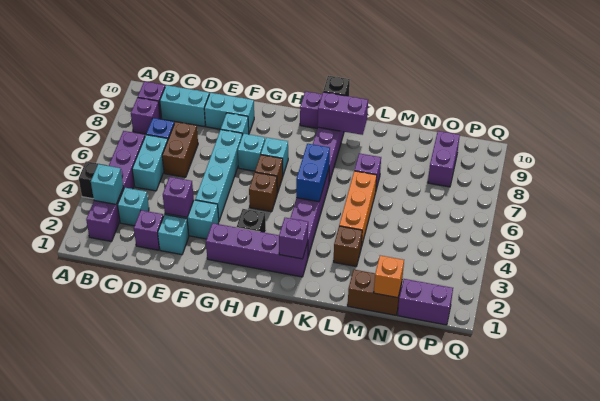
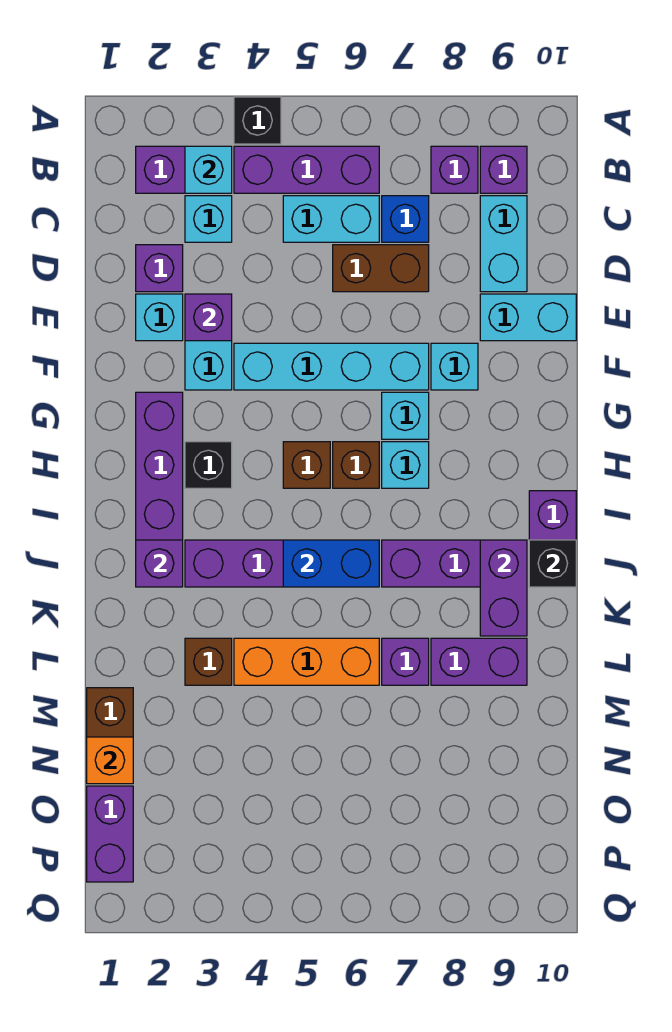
cyan brick E9:F9 level 1 -> cyan brick E9:E10 level 1
purple brick O8:O9 level 1 -> purple brick L8:L9 level 1

